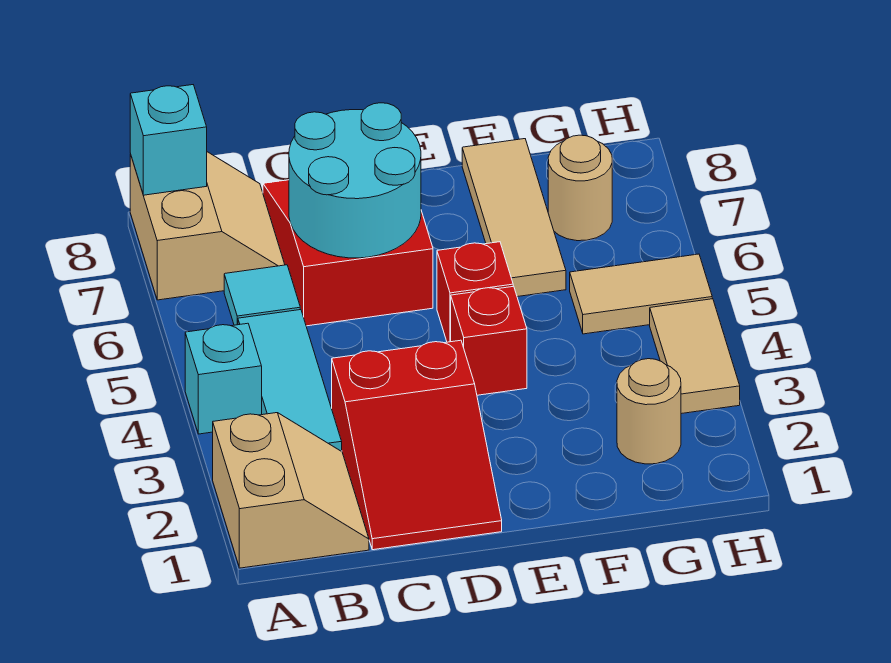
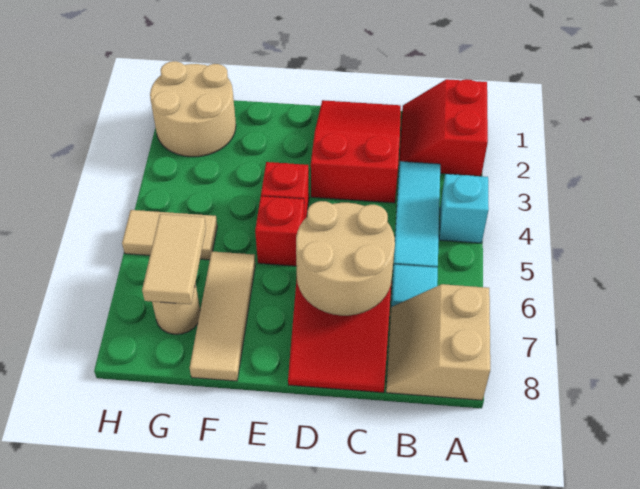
tan slope A1:B2 level 1 top A -> red slope A1:B2 level 1 top A
cyan brick A8 level 2 -> none
cyan round brick C6:D7 level 2 -> tan round brick C6:D7 level 2
tan round brick G2 level 1 -> tan round brick G1:H2 level 1
tan tile H3:H4 level 1 -> tan tile G6:G7 level 2

